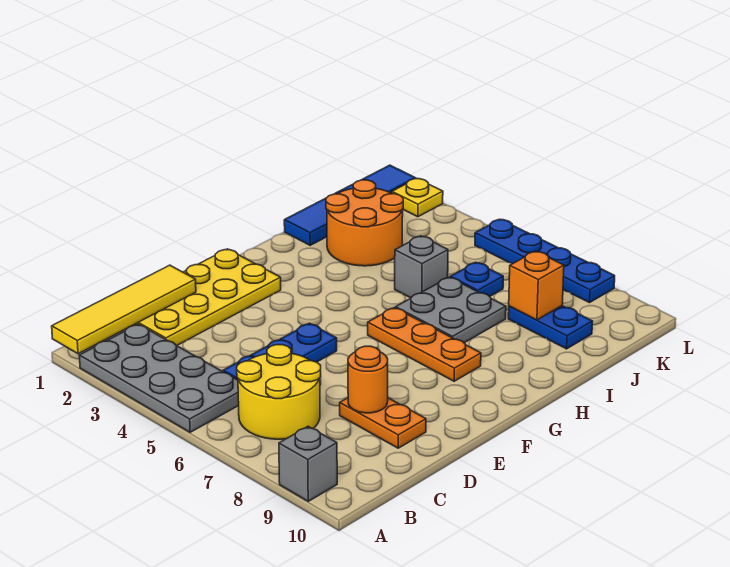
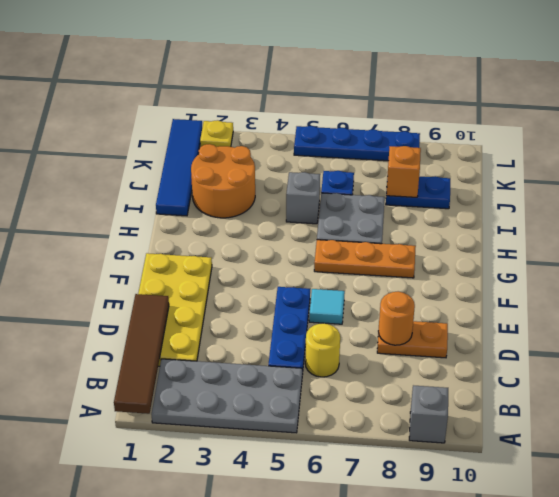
yellow tile A1:D1 level 2 -> brown tile A1:D1 level 2
yellow round brick B6:C7 level 1 -> yellow round brick C6 level 1
none -> cyan tile E6 level 1

